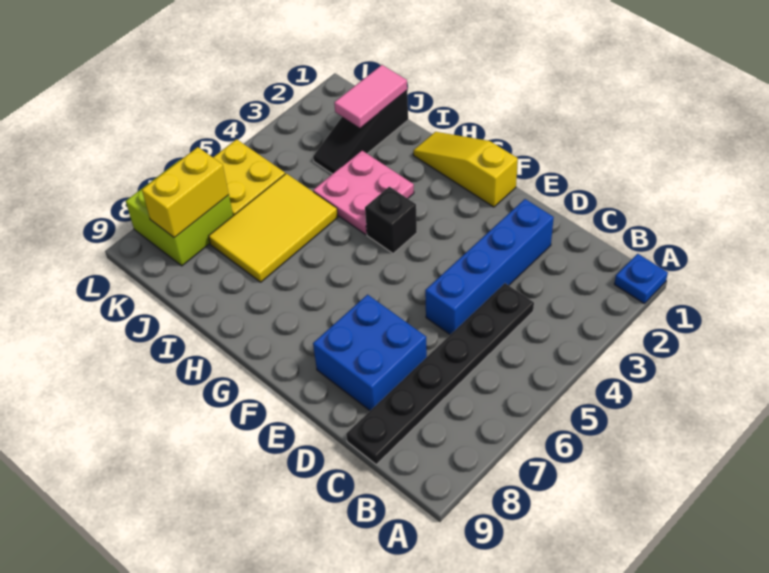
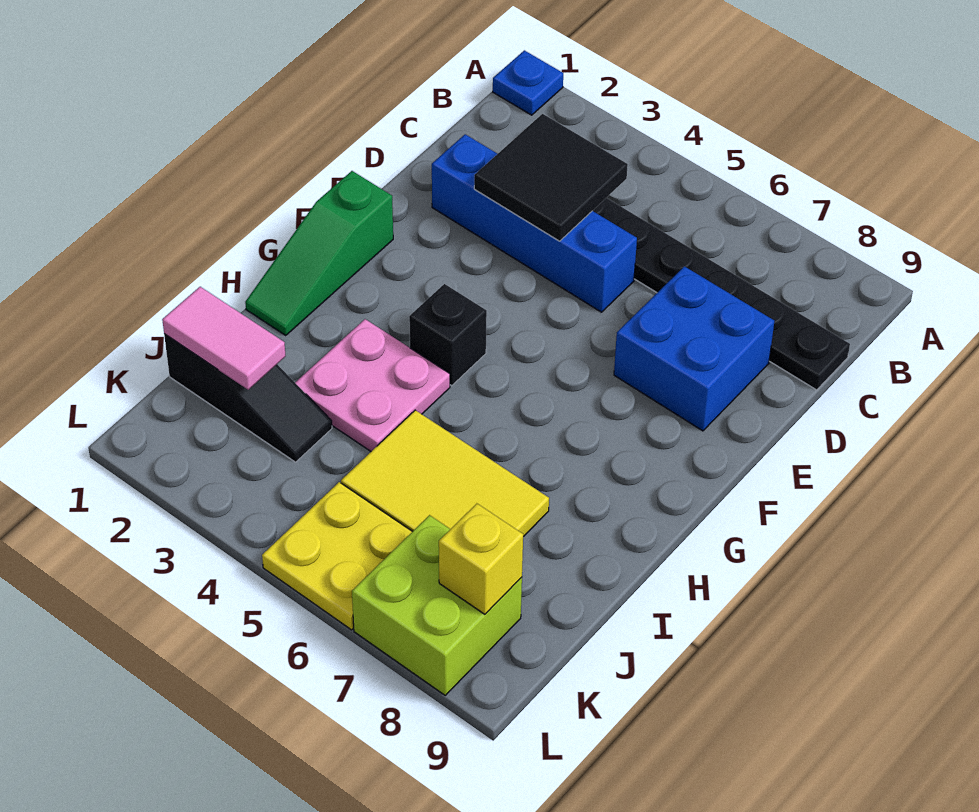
none -> black tile C3:D4 level 2
yellow slope F1:H1 level 1 top F -> green slope F1:H1 level 1 top F
yellow brick K7:K8 level 2 -> yellow brick K8 level 2

